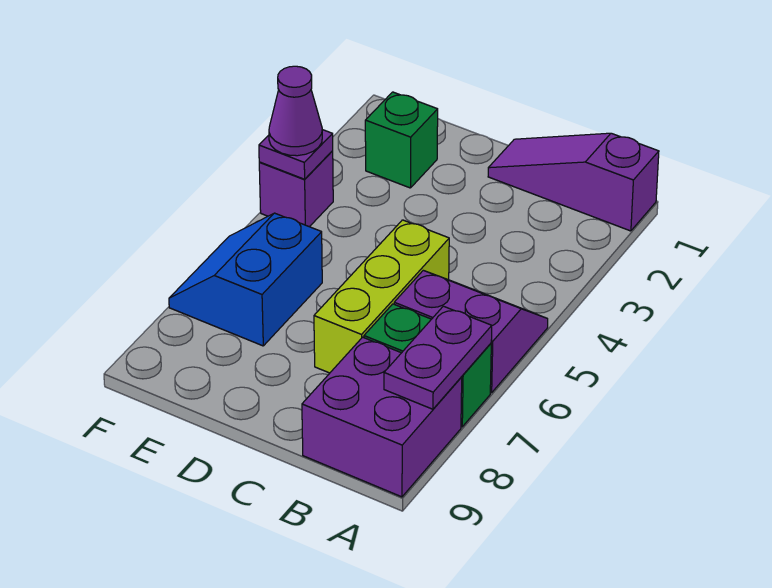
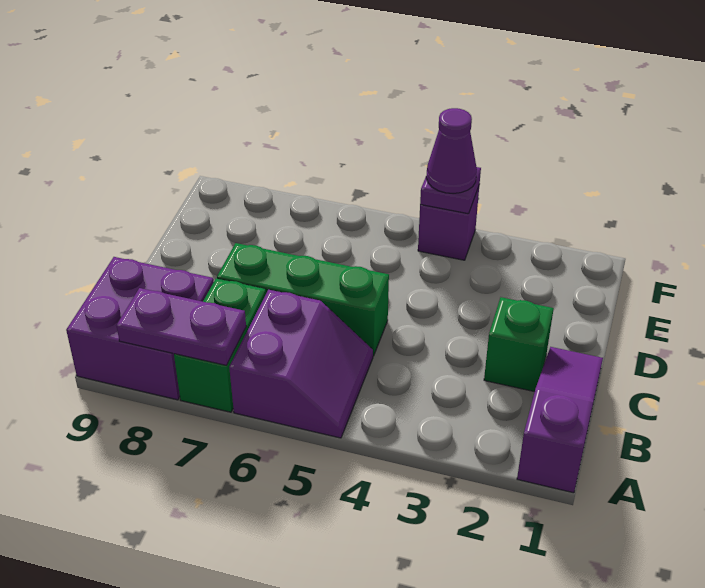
lime brick C5:C7 level 1 -> green brick C5:C7 level 1
green brick E2 level 1 -> green brick C2 level 1
blue slope E6:F7 level 1 top E -> none

